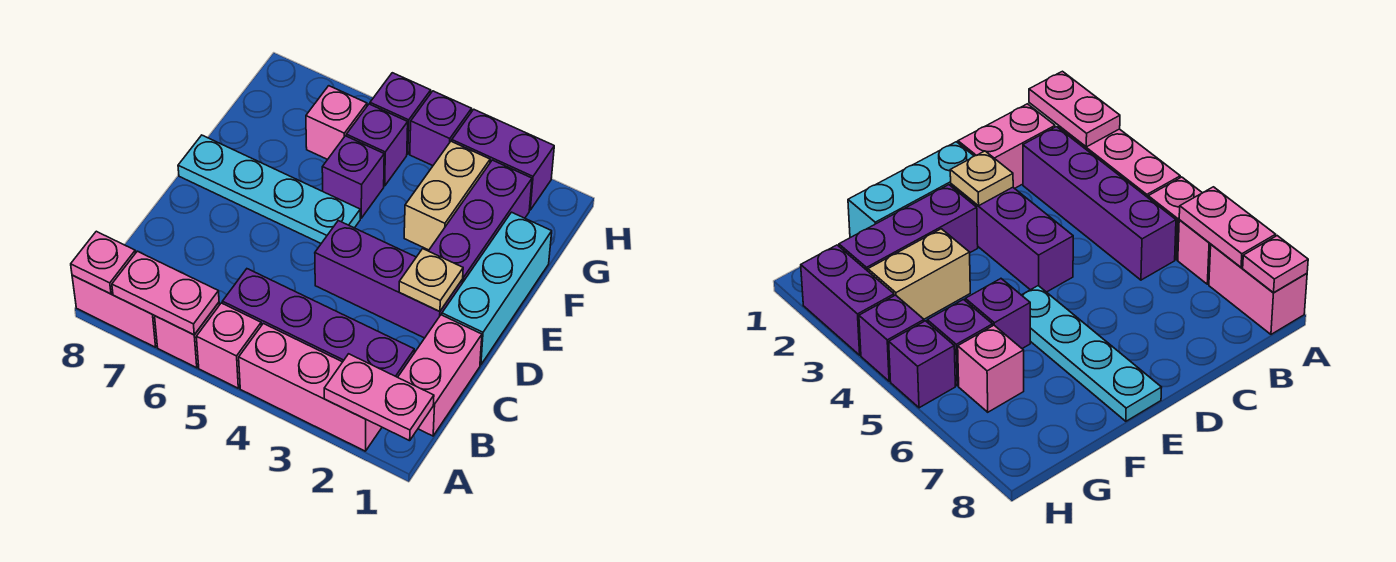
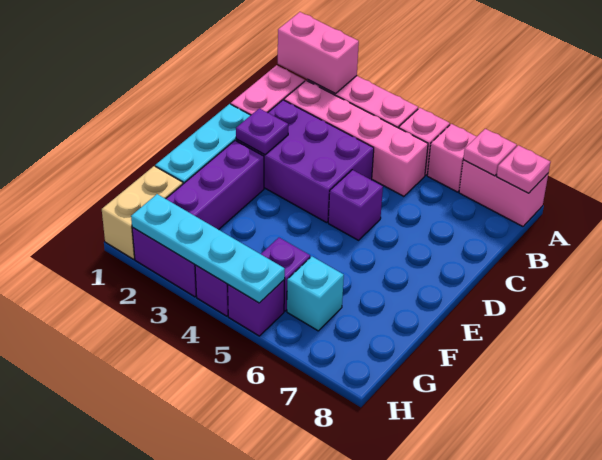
pink plate A1:A2 level 2 -> pink brick A1:A2 level 2
pink plate A6:A7 level 2 -> pink plate A7 level 2
purple brick B2:B5 level 1 -> pink brick B2:B5 level 1
purple brick D2:D4 level 1 -> purple brick C2:D4 level 1
tan plate D2 level 2 -> purple plate D2 level 2
cyan plate E5:E8 level 1 -> cyan plate H2:H5 level 2
tan brick F3:G3 level 1 -> tan brick G1:H1 level 1
purple brick F5 level 1 -> purple brick D5 level 1
pink brick G6 level 1 -> cyan brick G6 level 1

